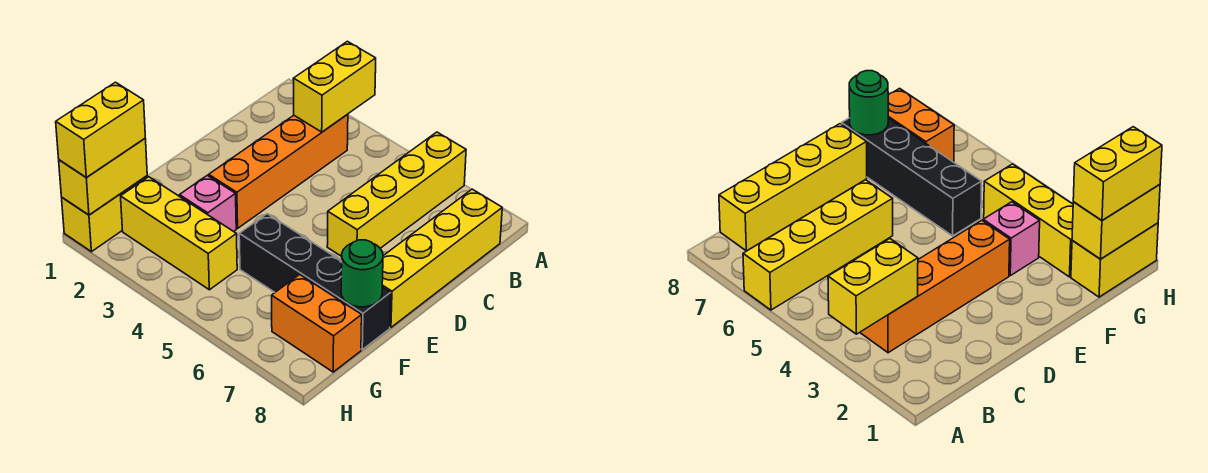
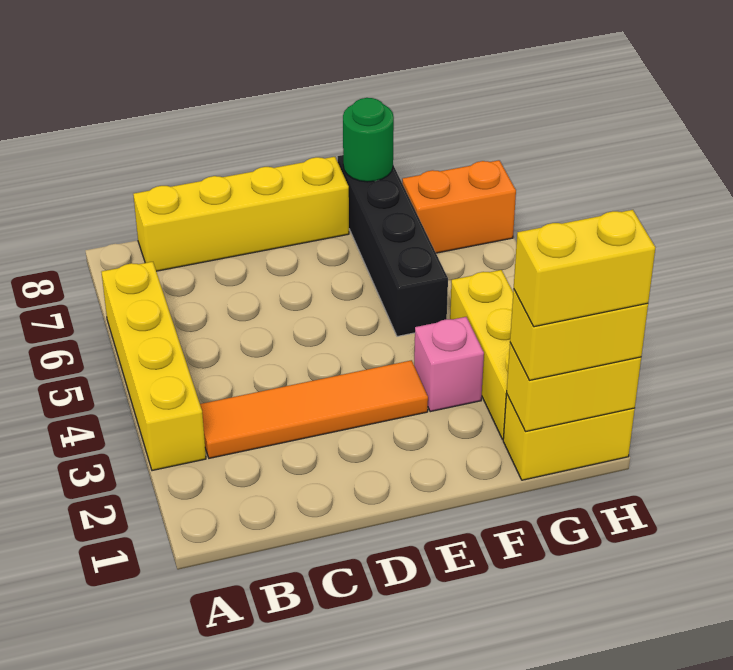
yellow brick A3:B3 level 2 -> yellow brick G1:H1 level 4
yellow brick A6:D6 level 1 -> yellow brick A3:A6 level 1
orange brick B3:E3 level 1 -> orange tile B3:E3 level 1
orange brick G7:G8 level 1 -> orange brick G7:H7 level 1

